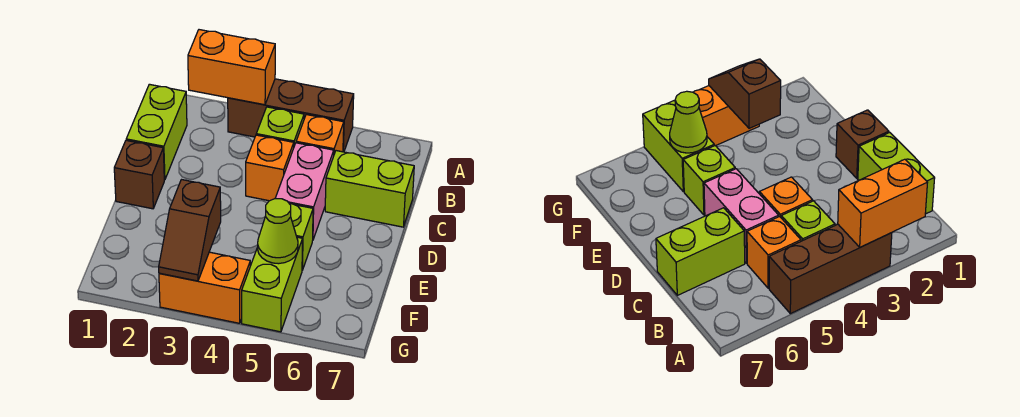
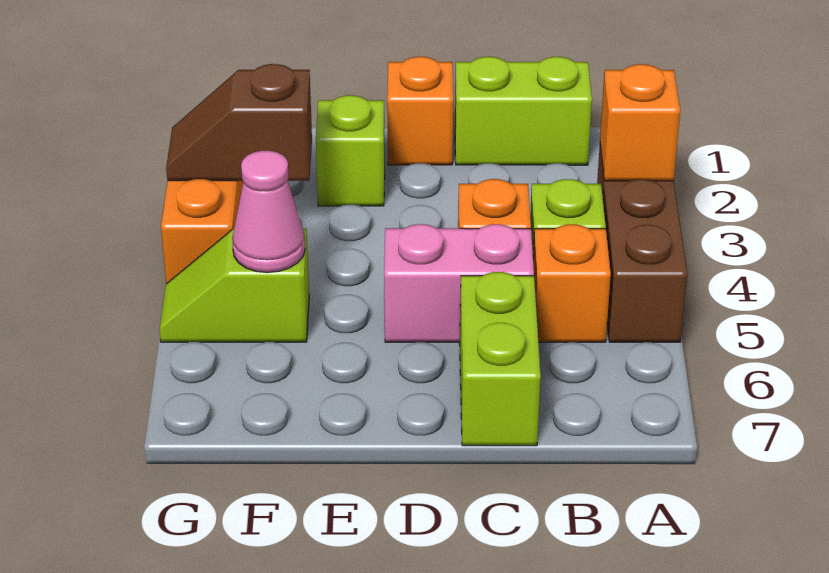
orange brick A2:A3 level 2 -> orange brick A3 level 2
brown brick D1 level 1 -> orange brick D1 level 1
lime brick E5 level 1 -> lime brick E2 level 1
lime brick F5:G5 level 1 -> lime slope F5:G5 level 1 top F
lime cone F5 level 2 -> pink cone F5 level 2

